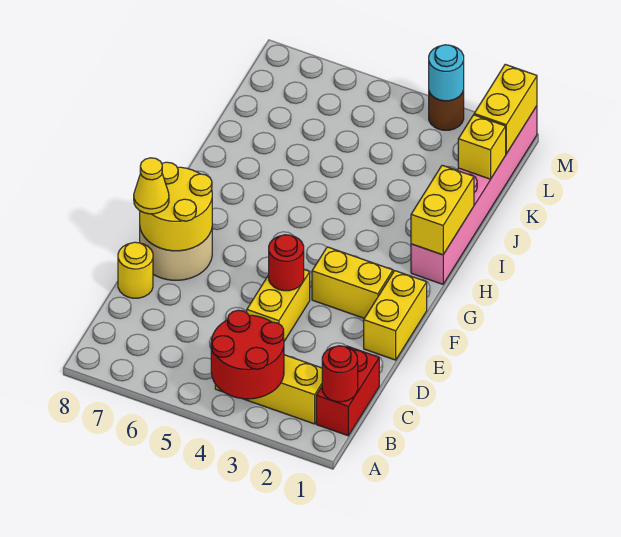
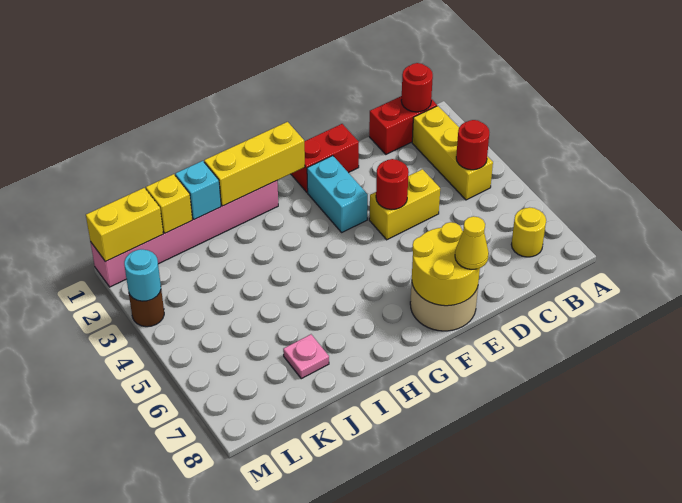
red round brick A3:B4 level 2 -> red round brick B4 level 2
yellow round brick D8 level 1 -> yellow round brick B7 level 1
yellow brick E1:F1 level 1 -> red brick E1:F1 level 1
yellow brick F2:F3 level 1 -> cyan brick F2:F3 level 1
yellow brick H1:I1 level 2 -> yellow brick G1:I1 level 2
none -> cyan brick J1 level 2
none -> pink plate J7 level 1

